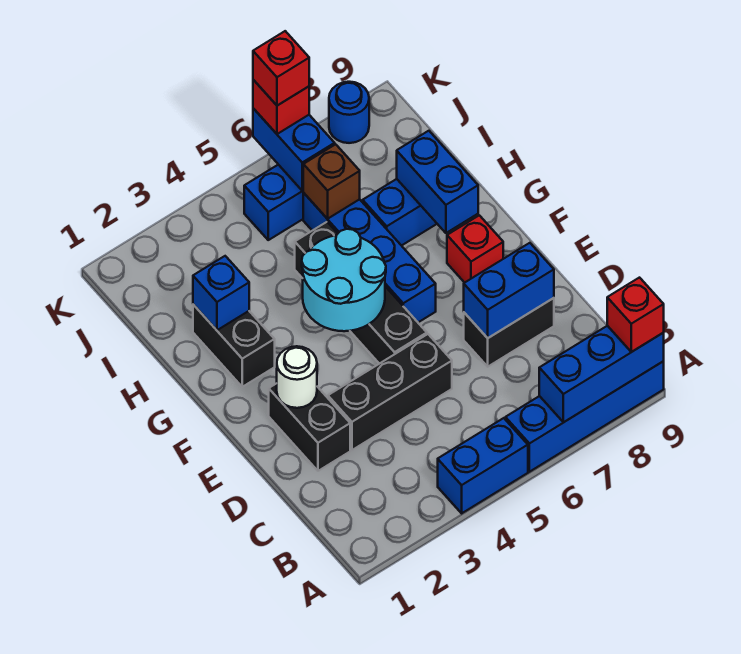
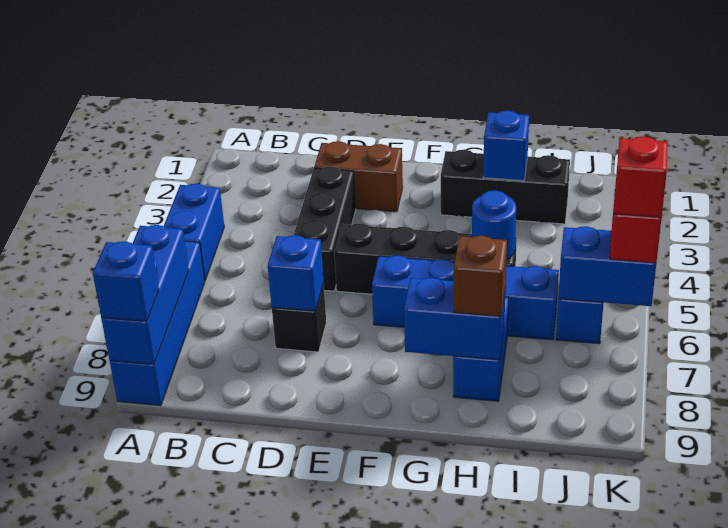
red brick A9 level 3 -> blue brick A9 level 3
black brick D2:E2 level 1 -> brown brick D2:E2 level 1
black brick D7:D8 level 1 -> black brick D7 level 1
blue brick D7:D8 level 2 -> blue brick D7 level 2
white round brick E2 level 2 -> none
cyan round brick F4:G5 level 2 -> none
red brick F8 level 1 -> none
black brick G2:H2 level 1 -> black brick G2:I2 level 1
brown brick I6 level 2 -> brown brick H8 level 3
blue round brick K8 level 1 -> blue round brick H5 level 2

